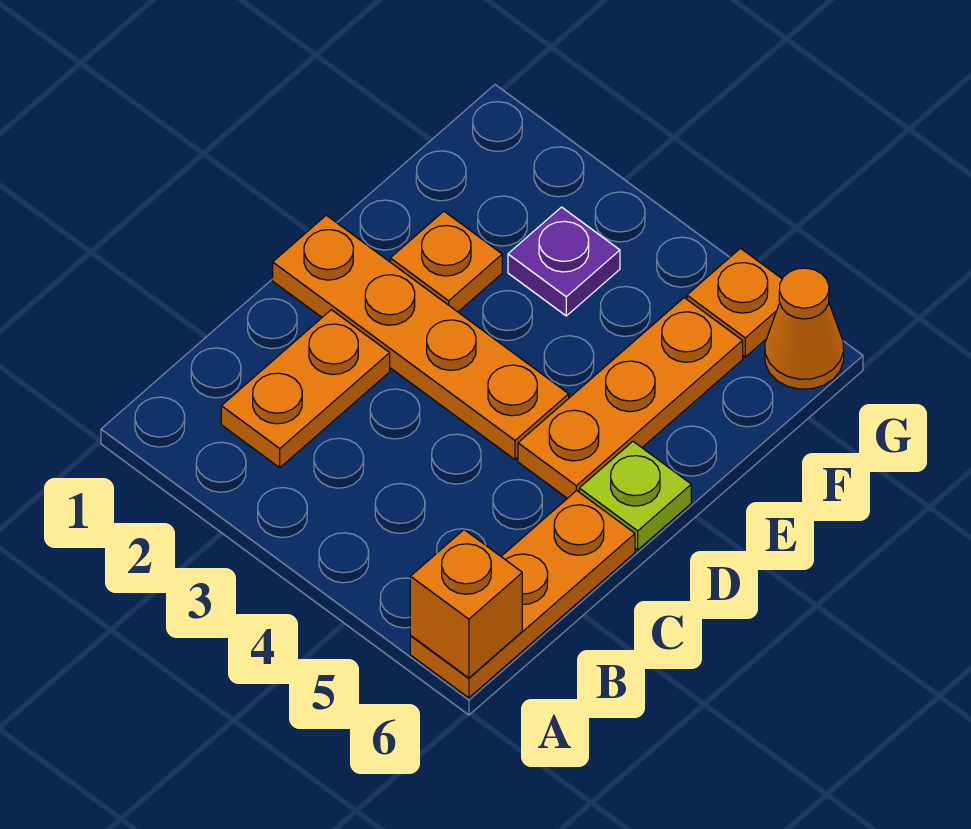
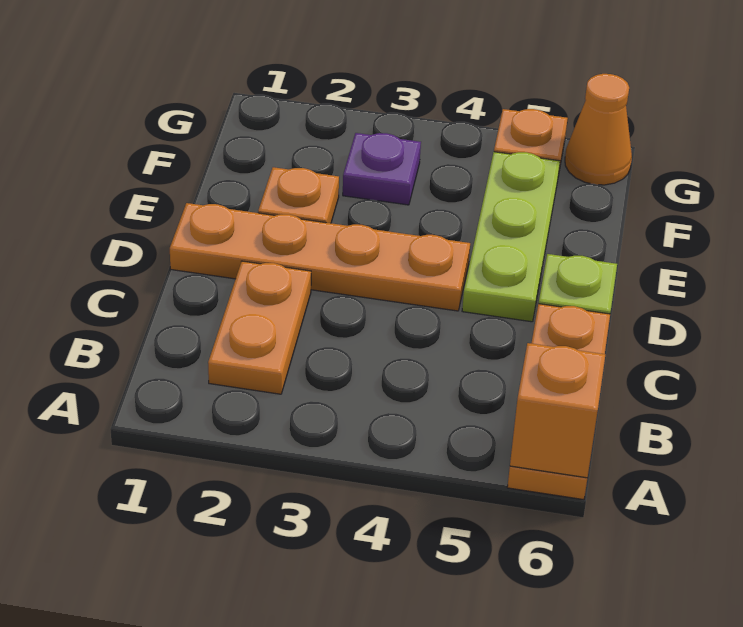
orange plate D5:F5 level 1 -> lime plate D5:F5 level 1

